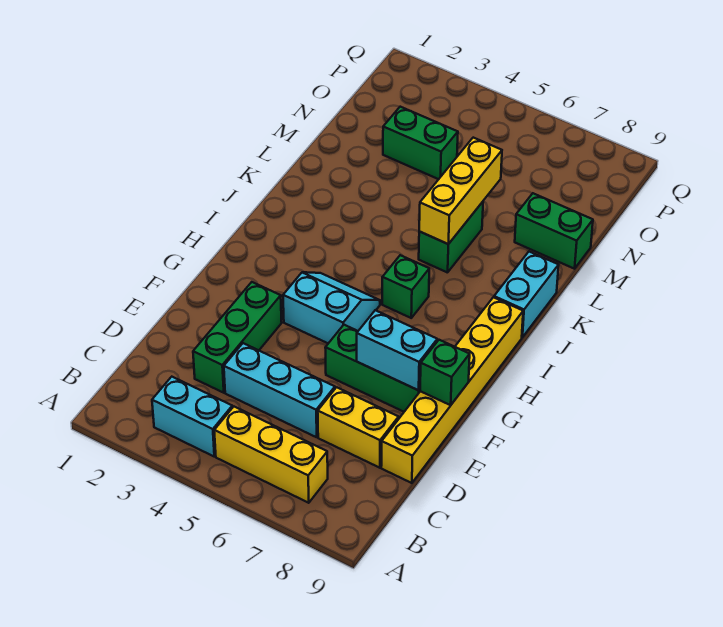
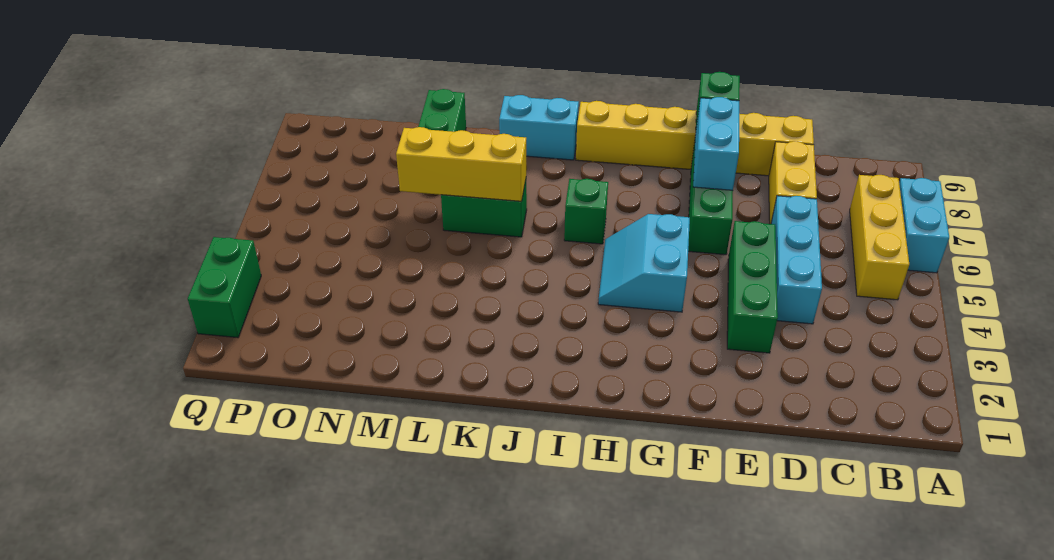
cyan brick B3:B4 level 1 -> cyan brick A6:A7 level 1
green brick D3:F3 level 1 -> green brick E3:E5 level 1
green brick N3:N4 level 1 -> green brick Q2:Q3 level 1

